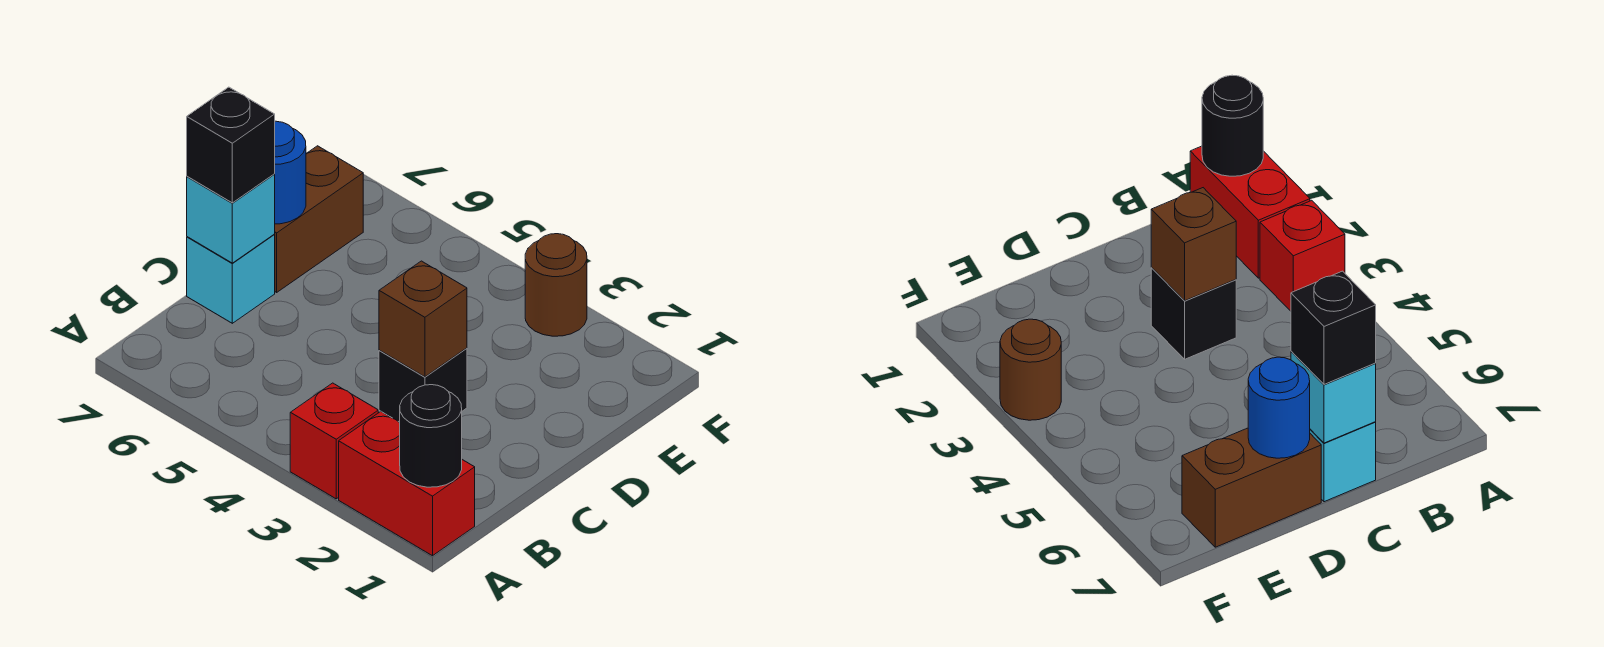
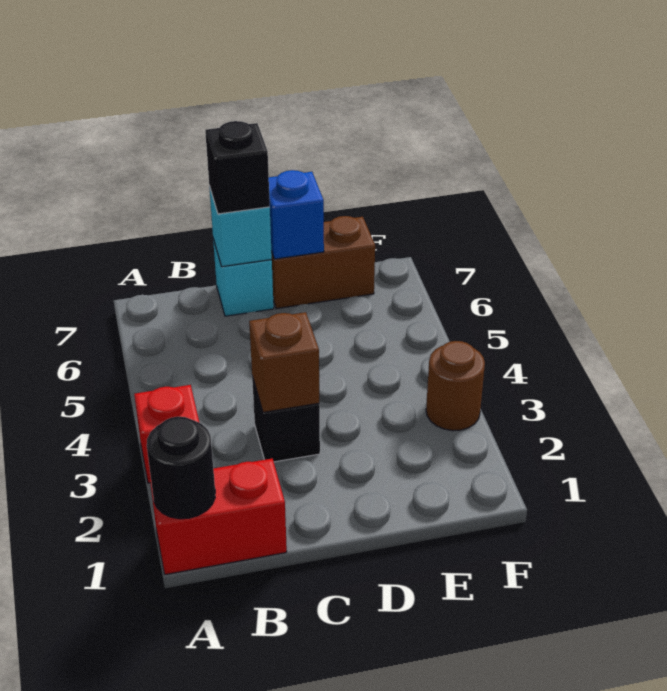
red brick A1:A2 level 1 -> red brick A1:B1 level 1
blue round brick D7 level 2 -> blue brick D7 level 2

